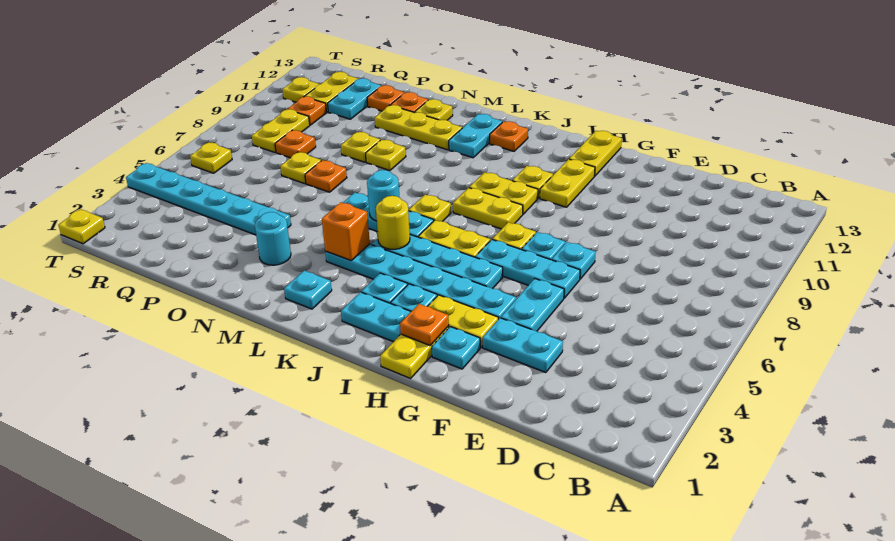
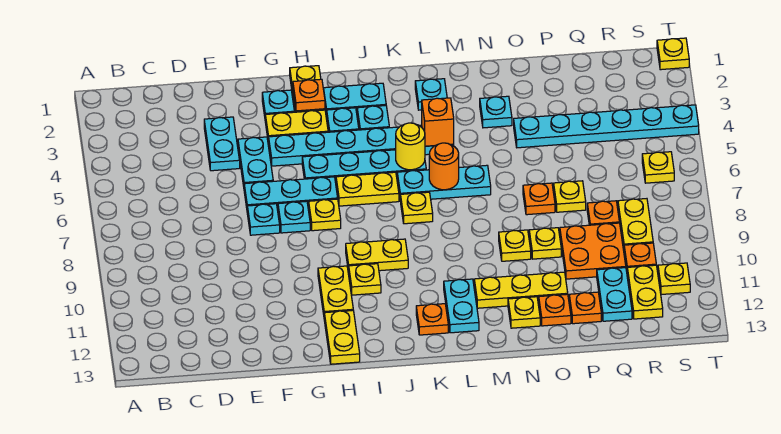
cyan plate E3:F3 level 1 -> cyan plate E3:E4 level 1
yellow plate I8:J8 level 1 -> none
cyan round brick L6 level 2 -> orange round brick L6 level 2
cyan round brick N3 level 1 -> cyan plate N3 level 1
none -> orange plate P9:Q10 level 1

